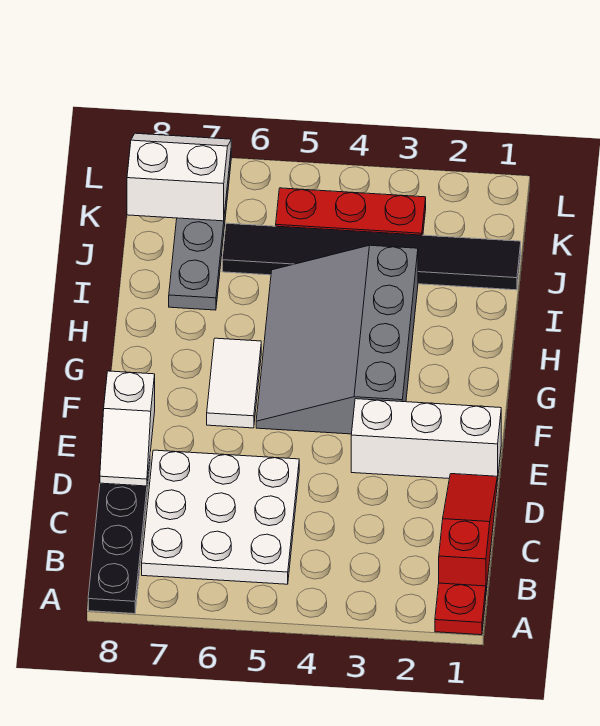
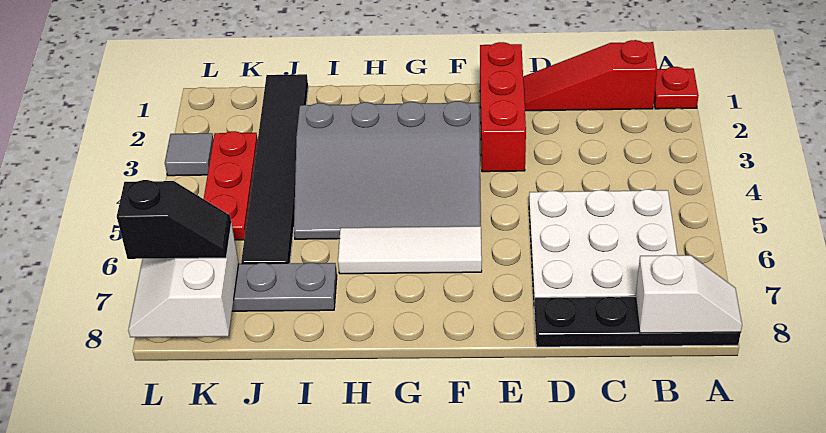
white slope D8:E8 level 2 top E -> white slope A8:B8 level 2 top B
white brick E1:E3 level 1 -> red brick E1:E3 level 1
white tile F6:G6 level 1 -> white tile F6:H6 level 1
none -> black slope K7:L7 level 3 top L
none -> grey tile L3 level 1

